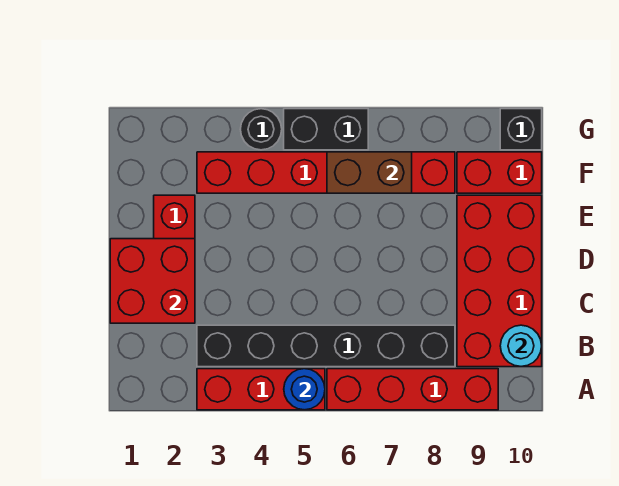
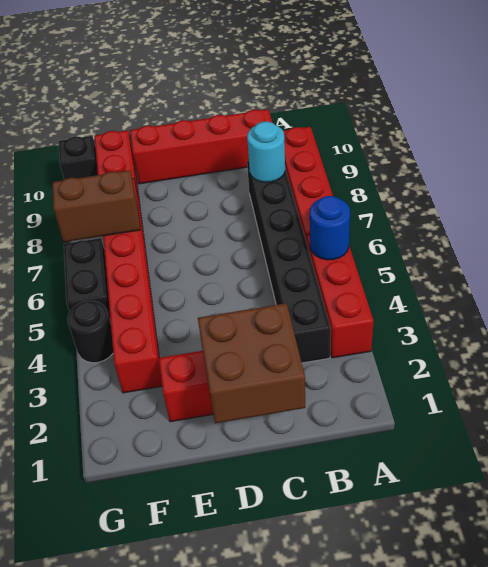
red brick B9:E10 level 1 -> red brick B10:E10 level 1
cyan round brick B10 level 2 -> cyan round brick B8 level 2
red brick C1:D2 level 2 -> brown brick C1:D2 level 2
brown brick F6:F7 level 2 -> brown brick F7:G7 level 2

